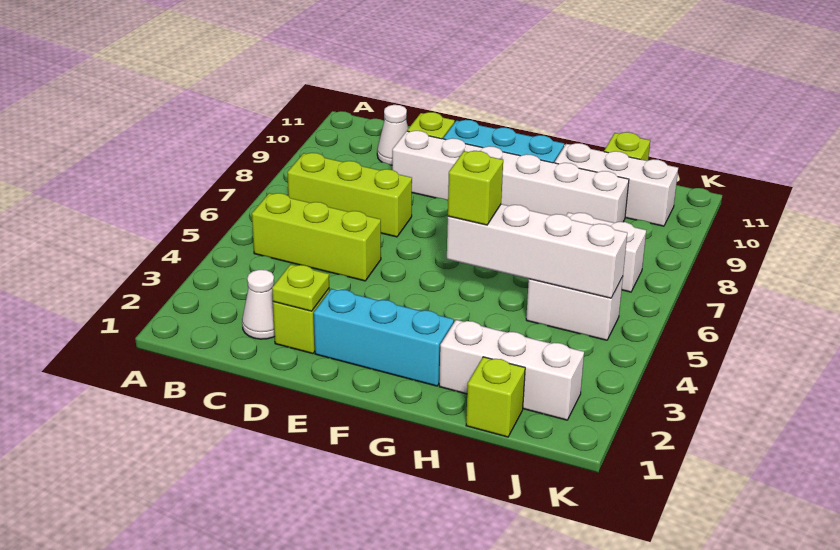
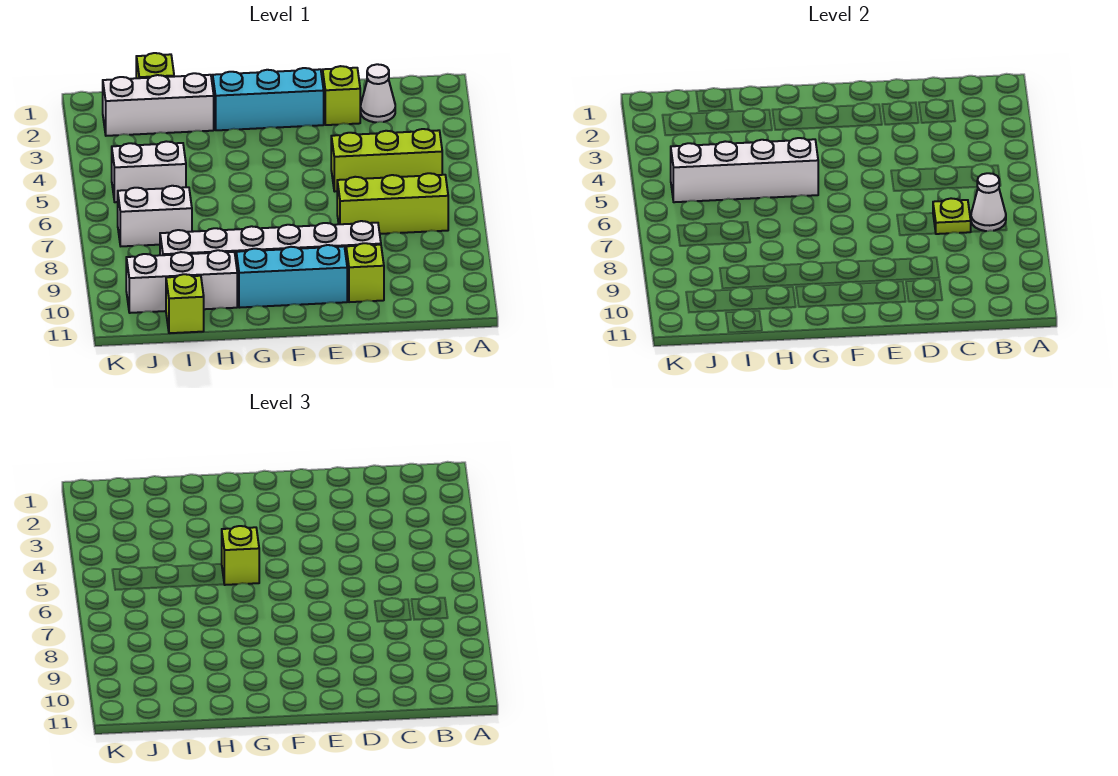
white cone C10 level 1 -> white cone B7 level 2
lime plate D2 level 2 -> lime plate C7 level 2

